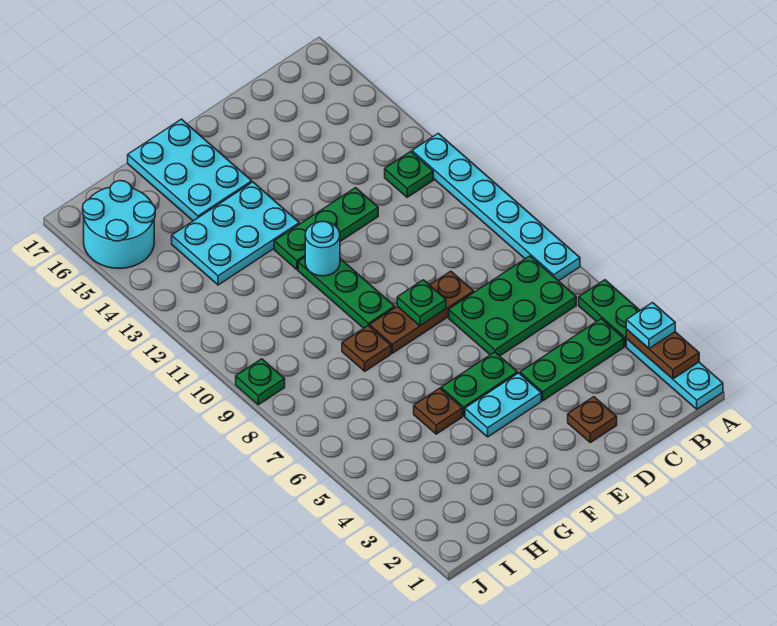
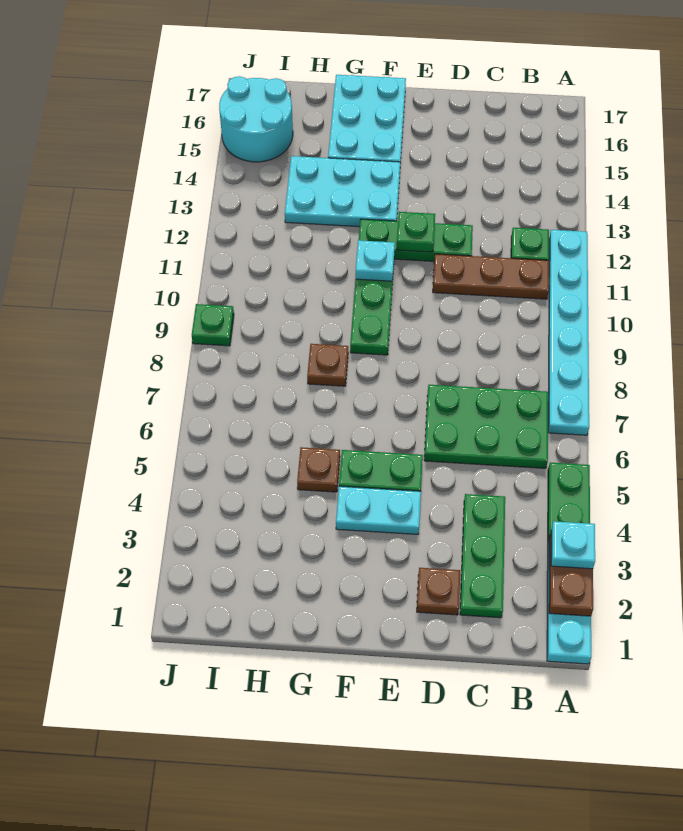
green plate B4:D4 level 1 -> green plate C2:C4 level 1
brown plate D8:F8 level 1 -> brown plate B11:D11 level 1
green plate E8 level 2 -> green plate E12 level 2
cyan round brick F11 level 2 -> cyan plate F11 level 2

